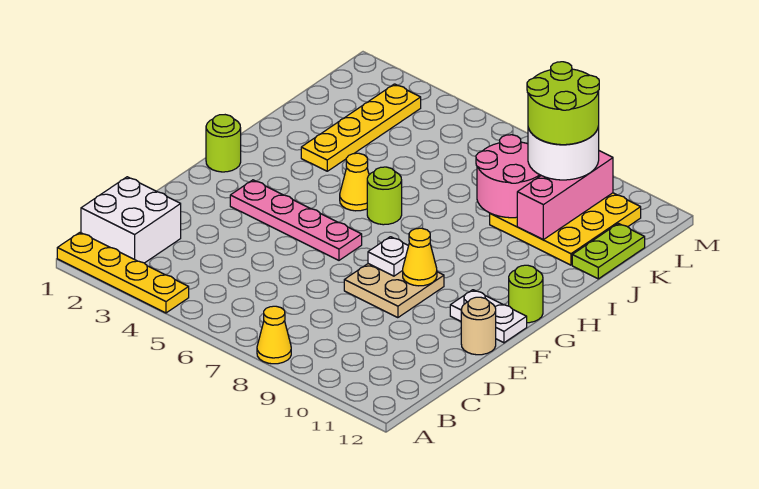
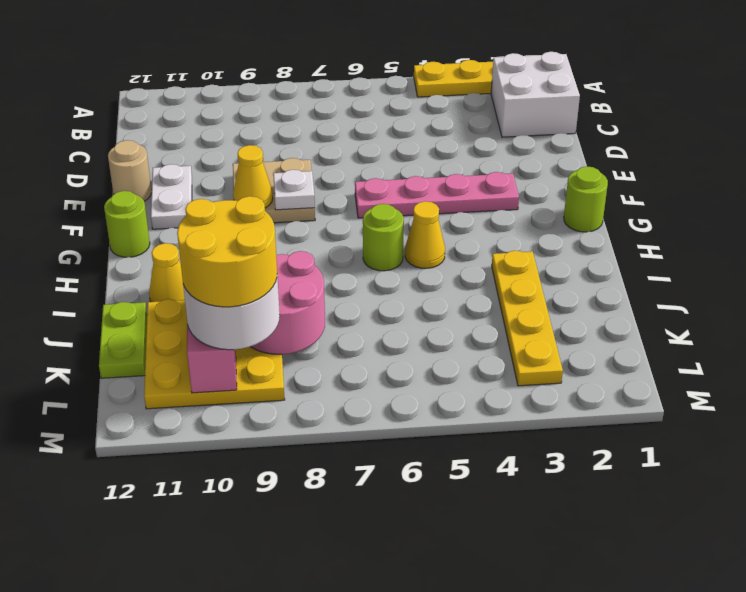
yellow cone A8 level 1 -> yellow cone I11 level 1
white plate F11:F12 level 1 -> white plate E11:F11 level 1
lime round brick K9:L10 level 4 -> yellow round brick K9:L10 level 4

